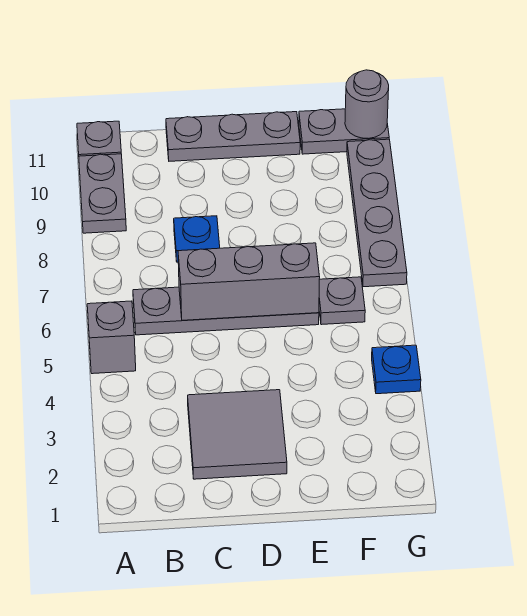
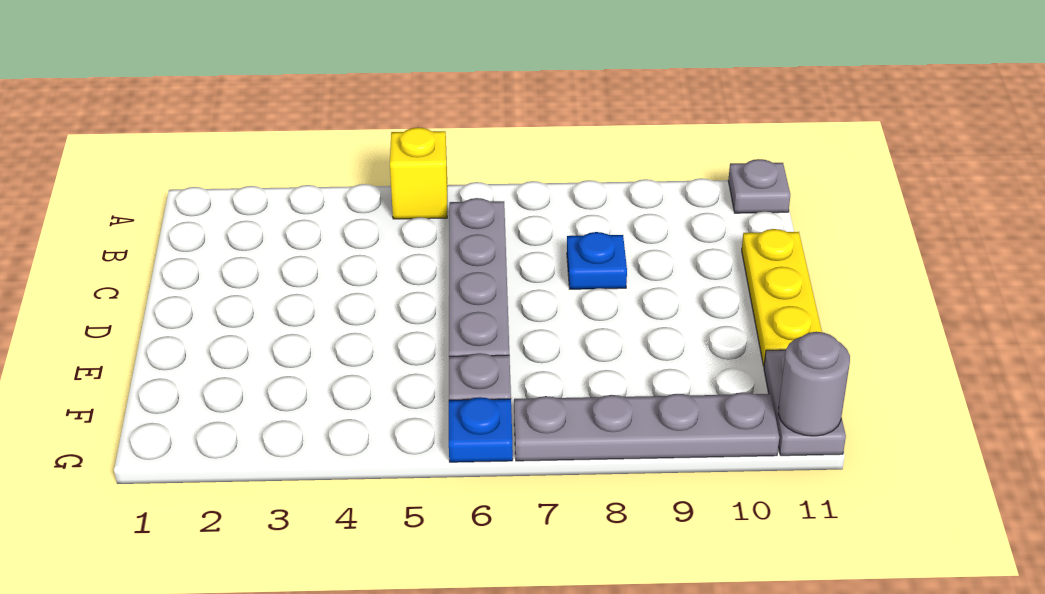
grey brick A5 level 1 -> yellow brick A5 level 1
grey plate A9:A10 level 1 -> none
grey tile C2:D3 level 1 -> none
grey brick C6:E6 level 2 -> none
grey plate C11:E11 level 1 -> yellow plate C11:E11 level 1
blue plate G4 level 1 -> blue plate G6 level 1

